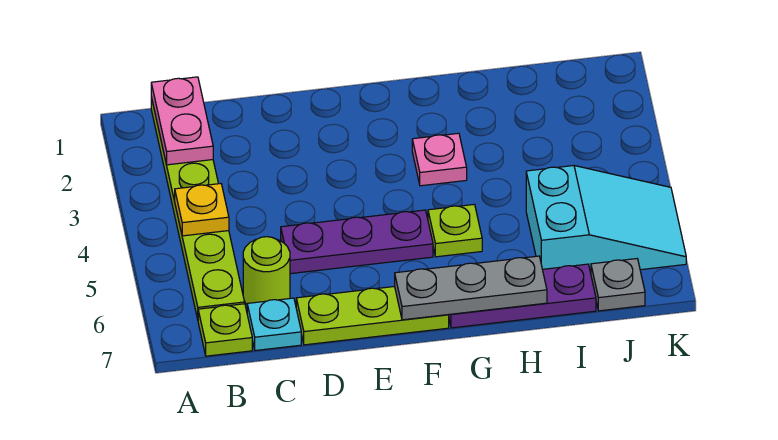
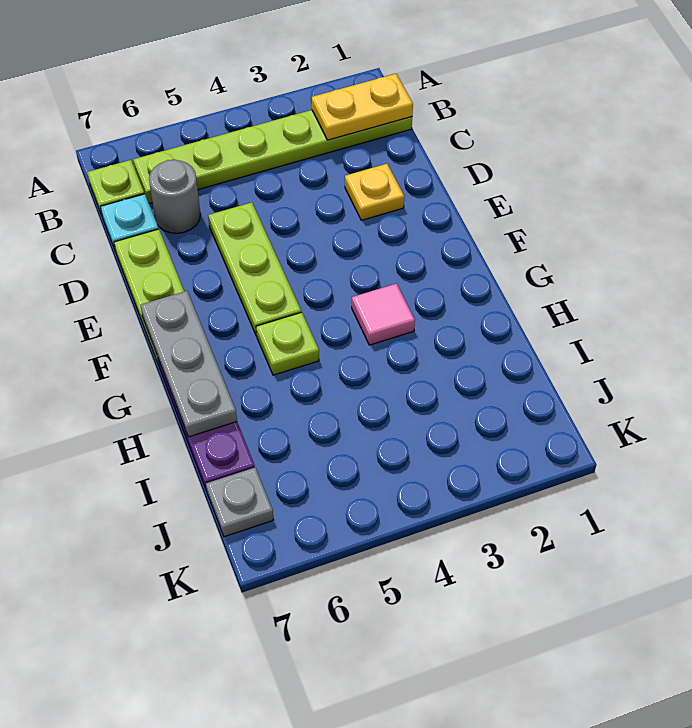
pink plate B1:B2 level 2 -> yellow plate B1:B2 level 2
yellow plate B4 level 2 -> yellow plate D2 level 1
lime round brick C6 level 1 -> grey round brick C6 level 1
purple plate D5:F5 level 1 -> lime plate D5:F5 level 1
pink plate G3 level 1 -> pink tile G3 level 1
cyan slope I5:K6 level 1 top I -> none

